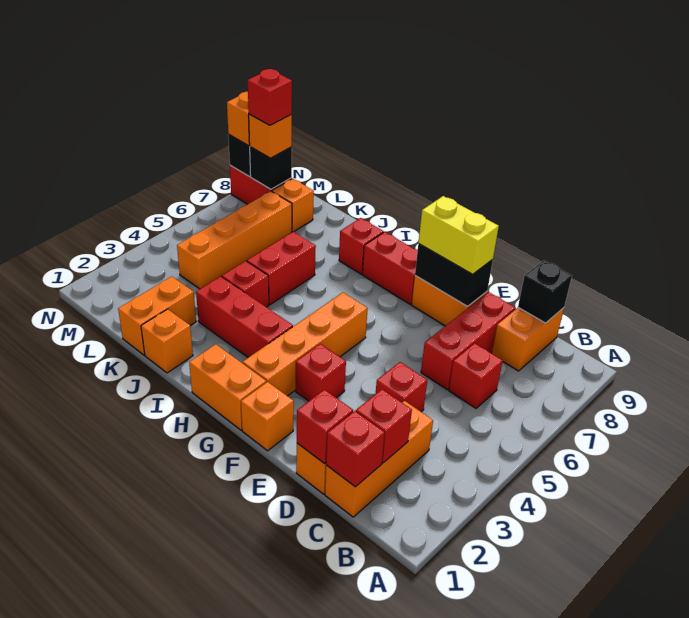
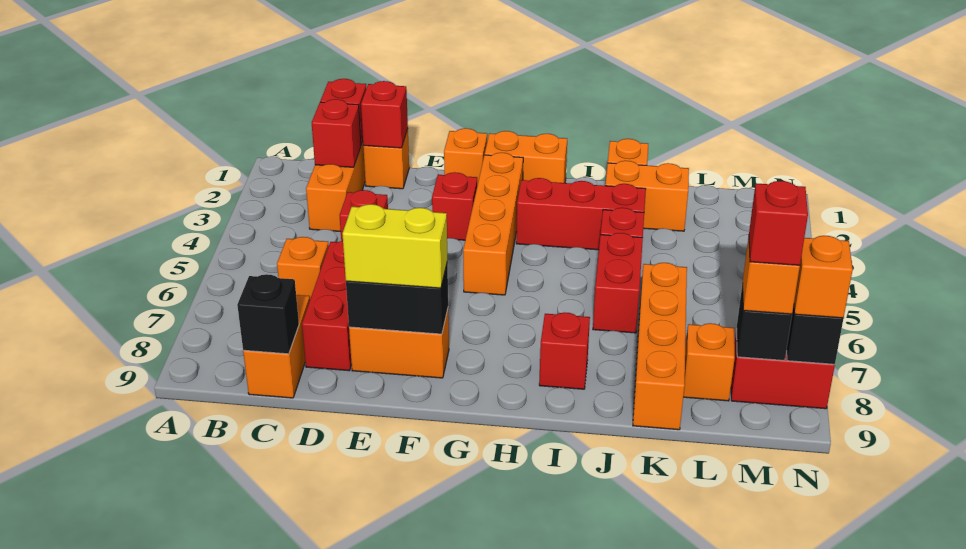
red brick C6 level 1 -> orange brick C6 level 1
red brick G8:H8 level 1 -> none
orange brick K1:K2 level 1 -> orange brick J2:K2 level 1
orange brick L4:L7 level 1 -> orange brick K6:K9 level 1

